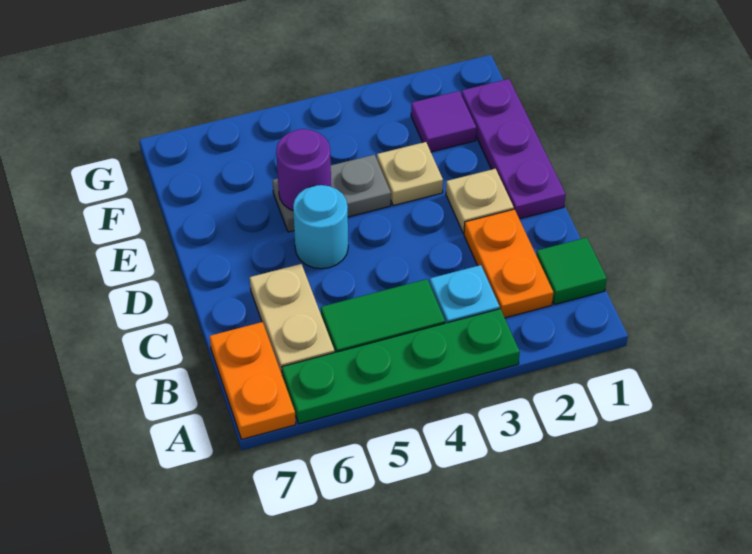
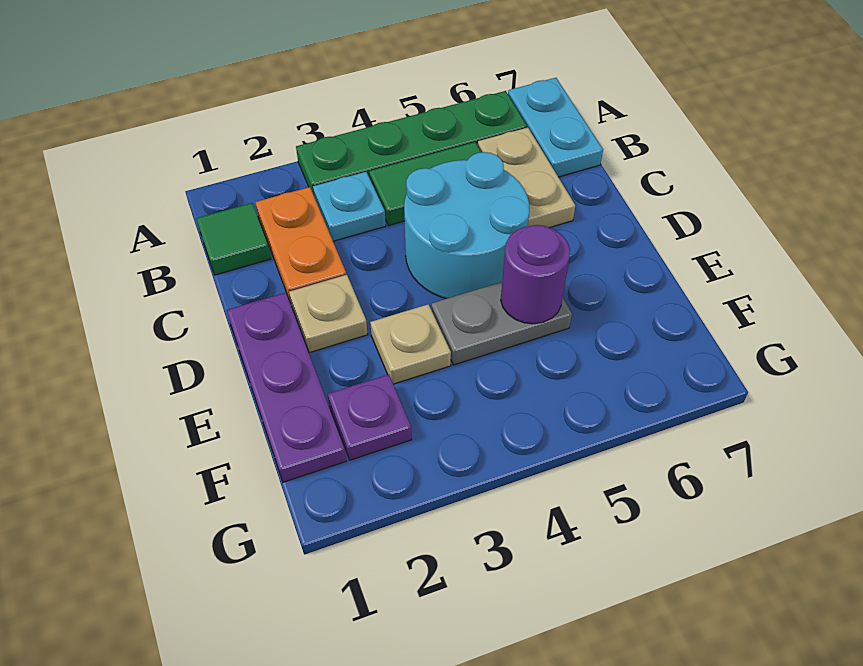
orange plate A7:B7 level 1 -> cyan plate A7:B7 level 1
cyan round brick D5 level 1 -> cyan round brick C4:D5 level 1
purple tile F2 level 1 -> purple plate F2 level 1

